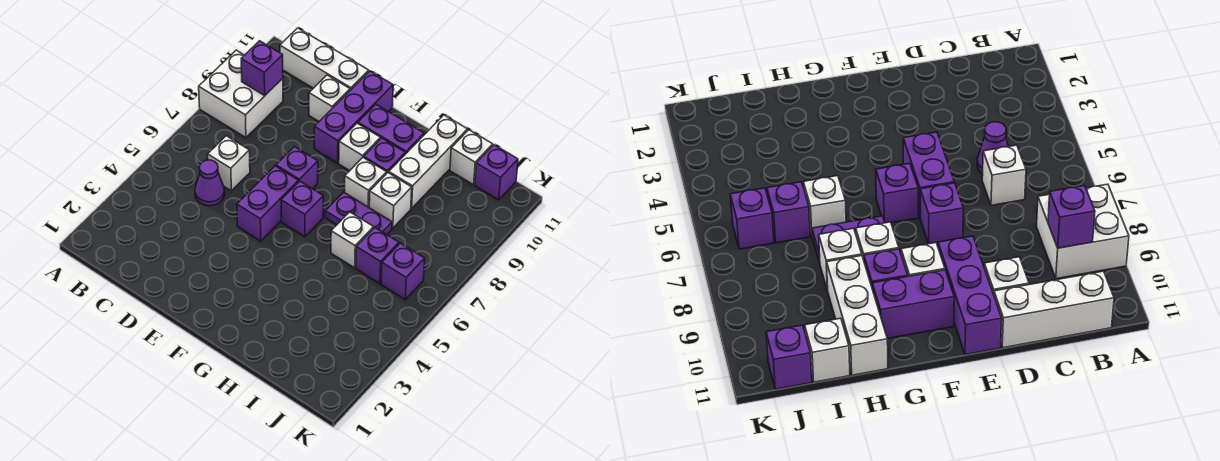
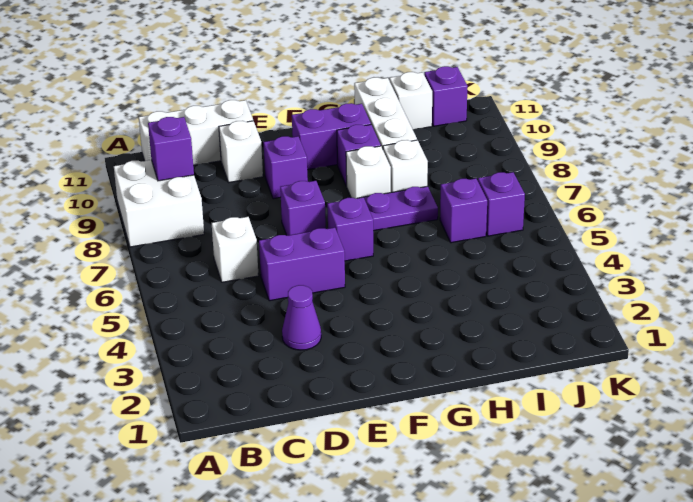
purple cone C5 level 1 -> purple cone D3 level 1
purple brick E5:E6 level 1 -> purple brick D5:E5 level 1
purple brick E9:E11 level 1 -> purple brick E9 level 1
white brick F9 level 1 -> none
white brick H6 level 1 -> none

